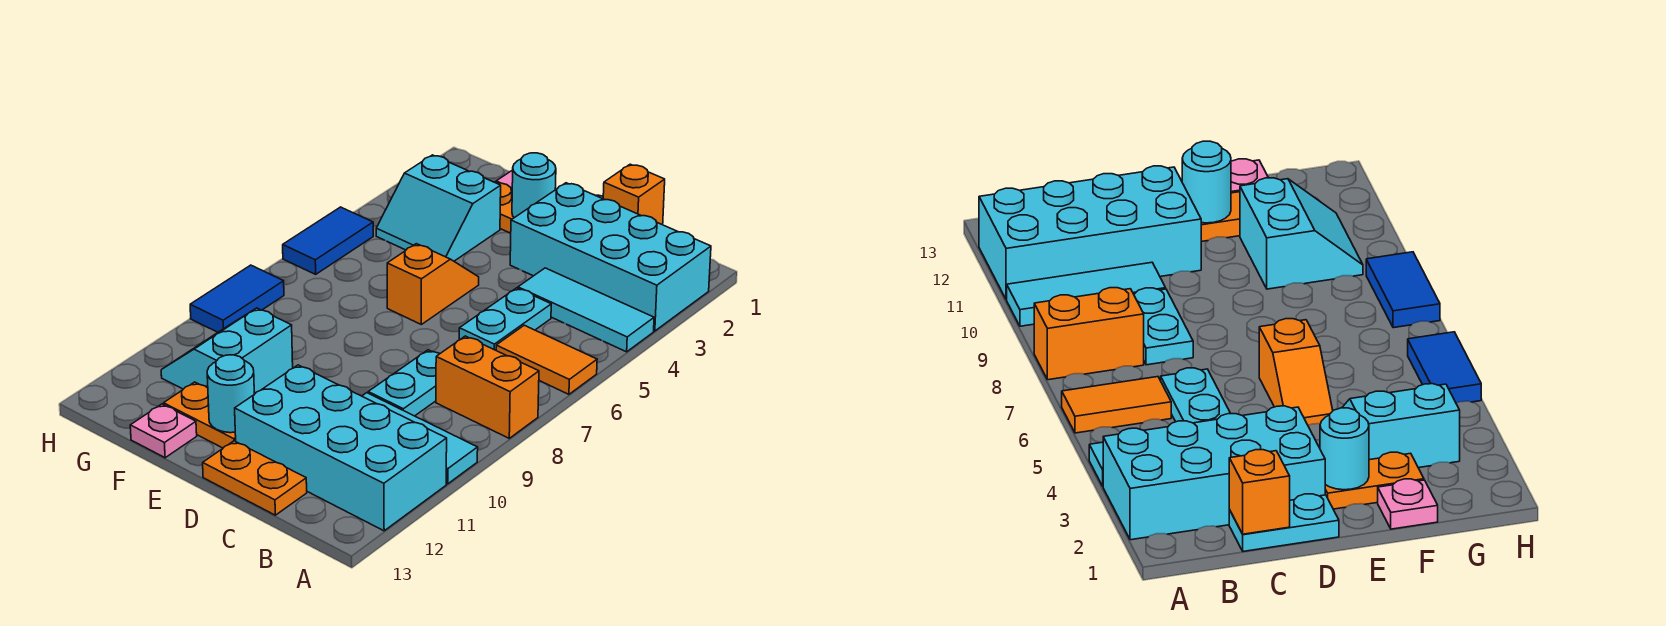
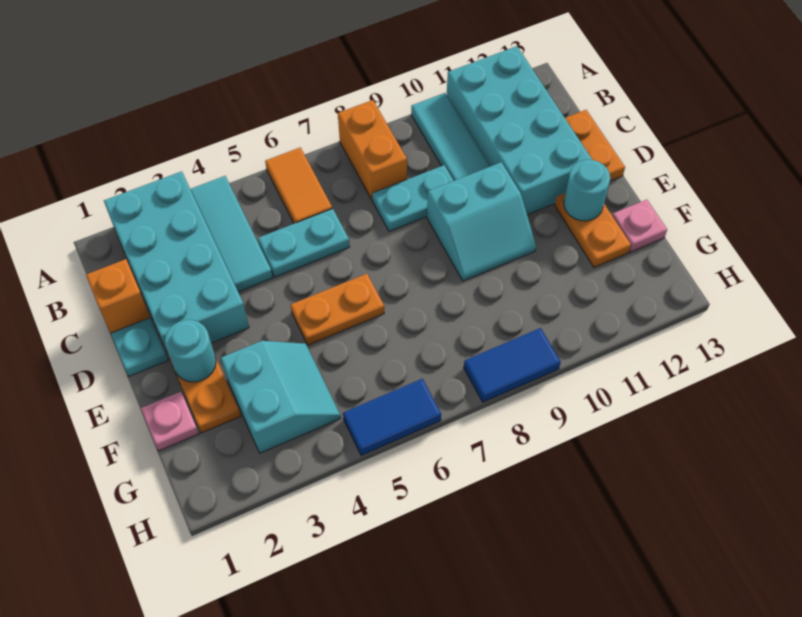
orange slope E5:E6 level 1 top 6 -> orange plate E5:E6 level 1
cyan slope F10:G11 level 1 top F -> cyan slope D9:E10 level 1 top D

